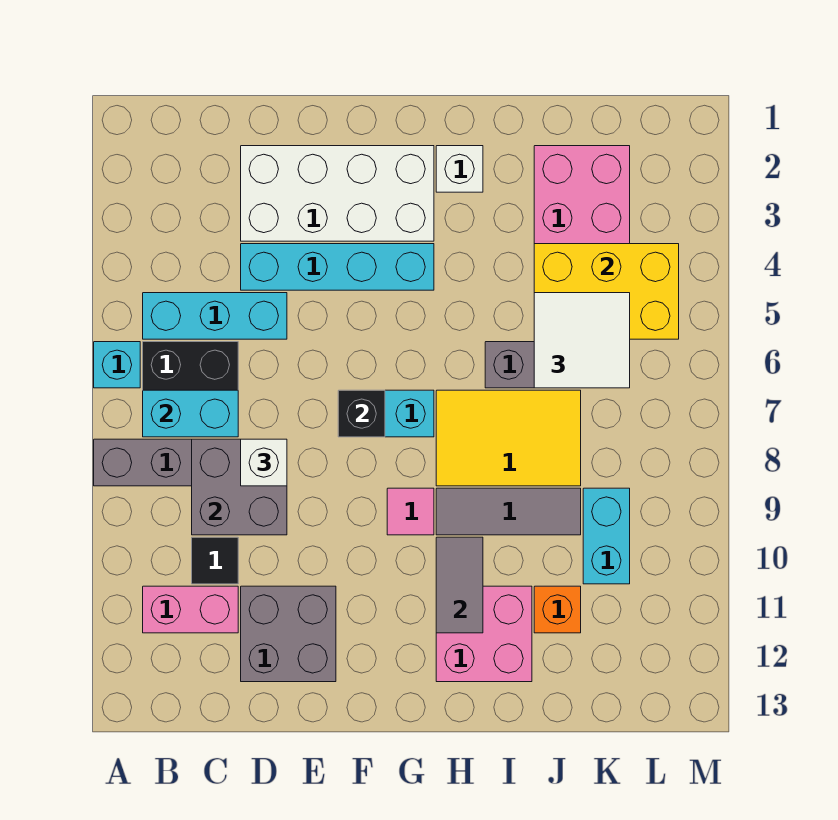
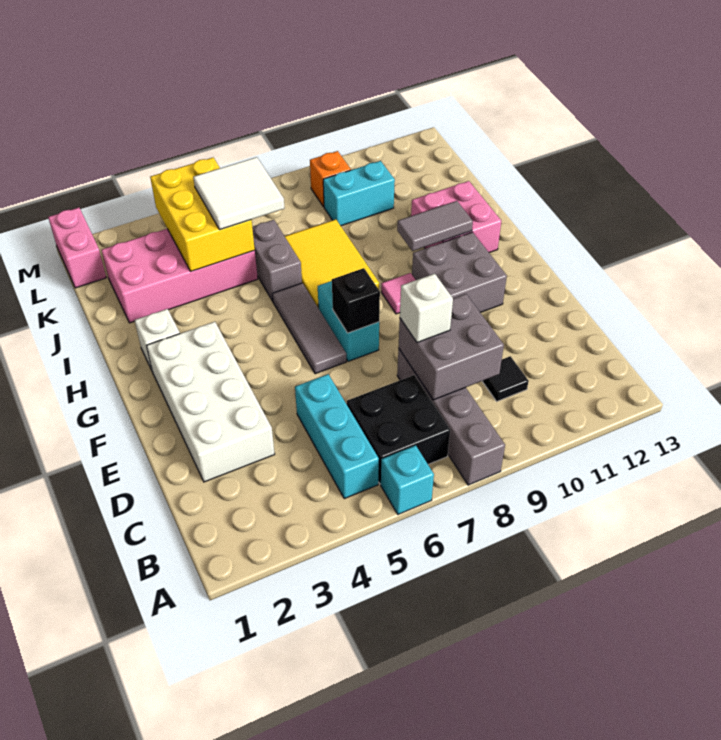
cyan brick B7:C7 level 2 -> none
pink brick B11:C11 level 1 -> pink brick L1:M1 level 1
cyan brick D4:G4 level 1 -> none
grey brick D11:E12 level 1 -> grey brick F10:G11 level 1
grey tile H9:J9 level 1 -> grey tile F6:H6 level 1
orange brick J11 level 1 -> orange brick L9 level 1

